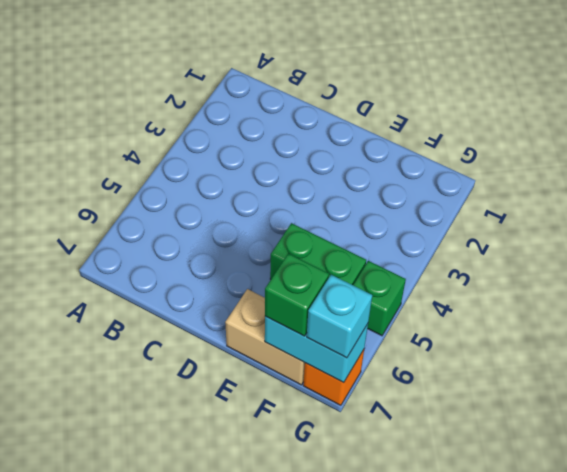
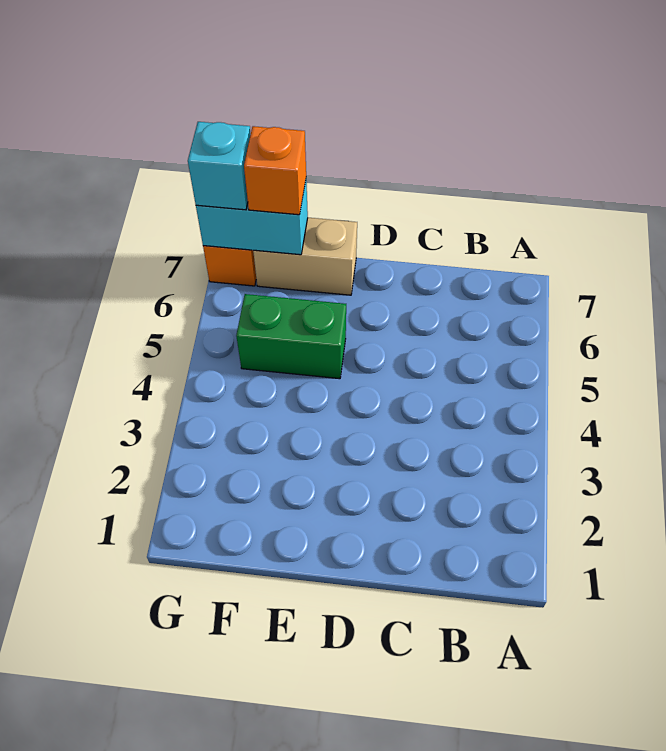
green brick F7 level 3 -> orange brick F7 level 3
green brick G5 level 1 -> none

